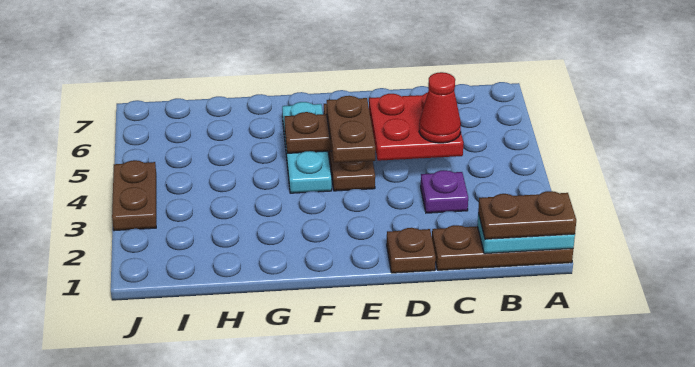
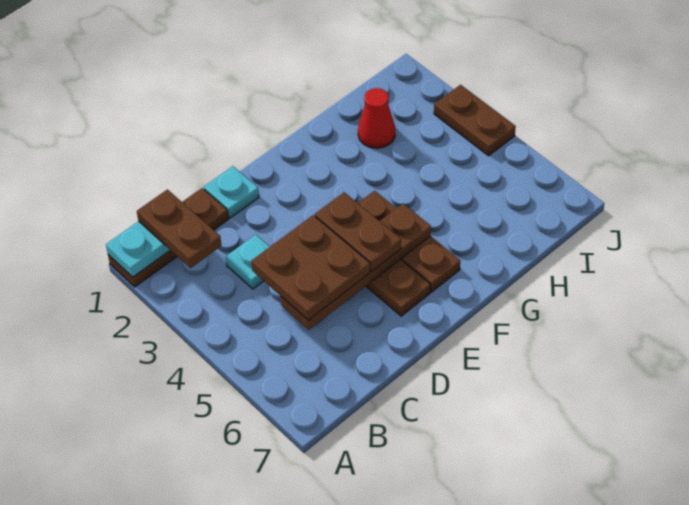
brown plate A1:B1 level 3 -> brown plate B1:B2 level 3
purple plate C3 level 1 -> cyan plate C3 level 1
red plate C4:D5 level 3 -> brown plate C4:D5 level 3
red cone C4 level 4 -> red cone H2 level 1
brown plate D1 level 1 -> cyan plate D1 level 1
cyan plate F4:F6 level 1 -> brown plate F4:F6 level 1

